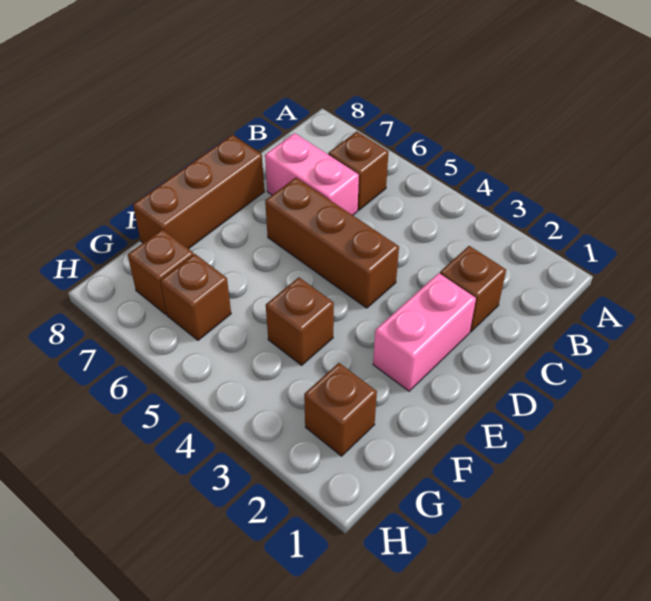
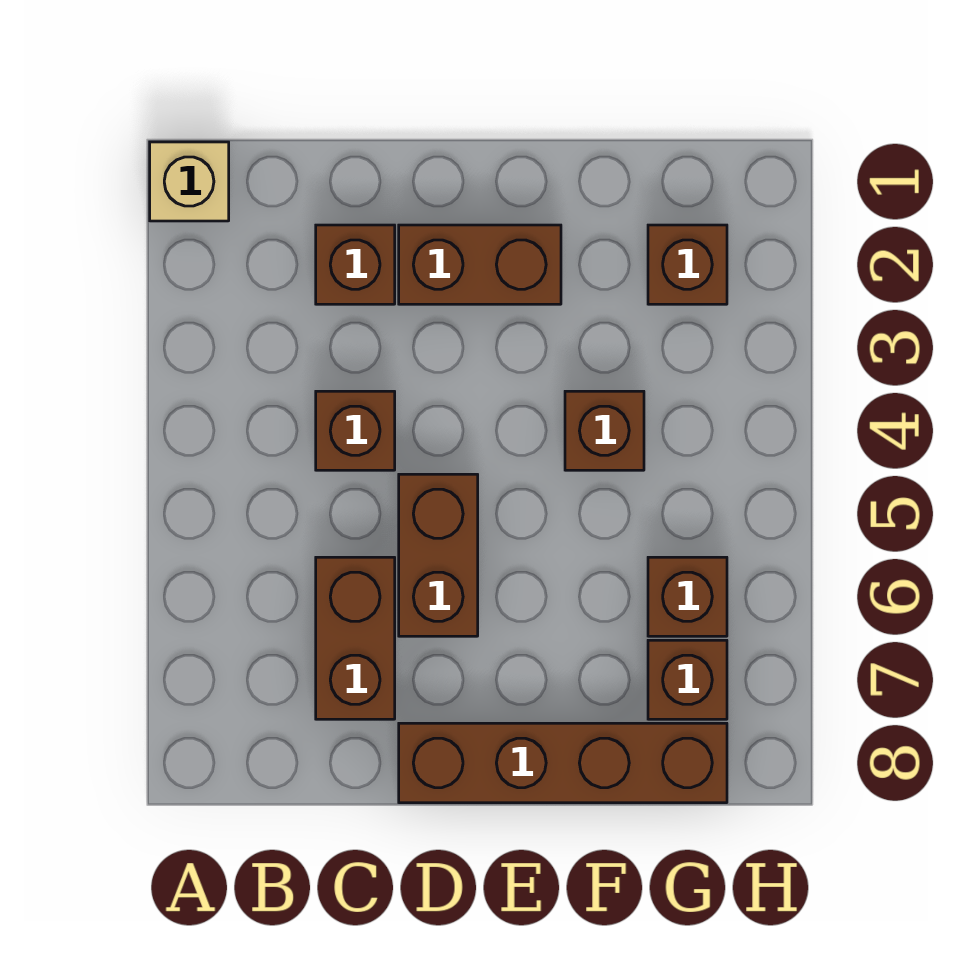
none -> tan brick A1 level 1
brown brick B6 level 1 -> brown brick C4 level 1
pink brick C6:C7 level 1 -> brown brick C6:C7 level 1
pink brick D2:E2 level 1 -> brown brick D2:E2 level 1
brown brick D4:D6 level 1 -> brown brick D5:D6 level 1
brown brick D8:F8 level 1 -> brown brick D8:G8 level 1

